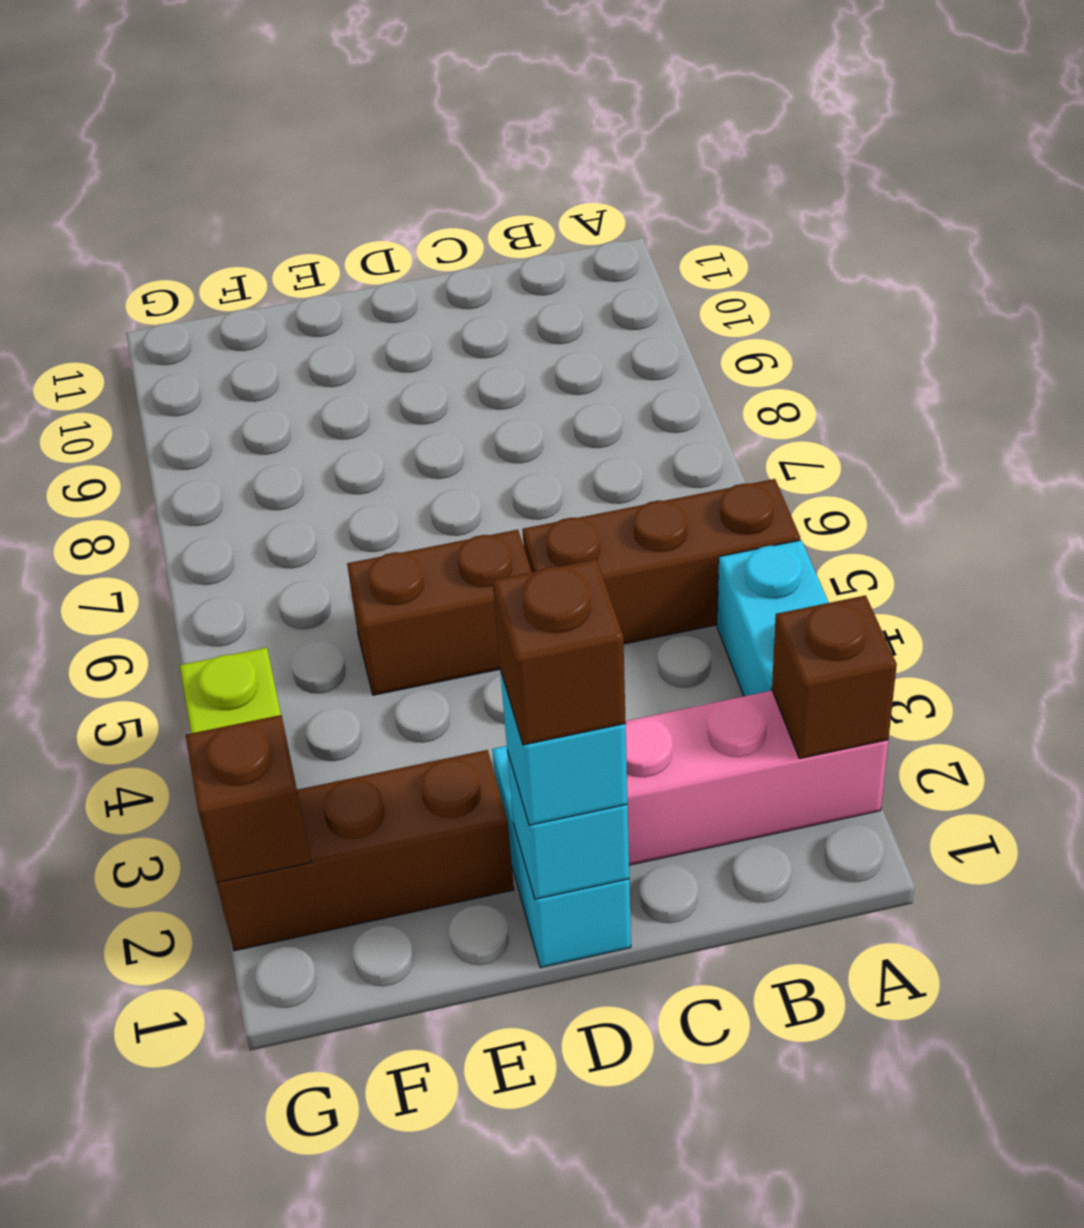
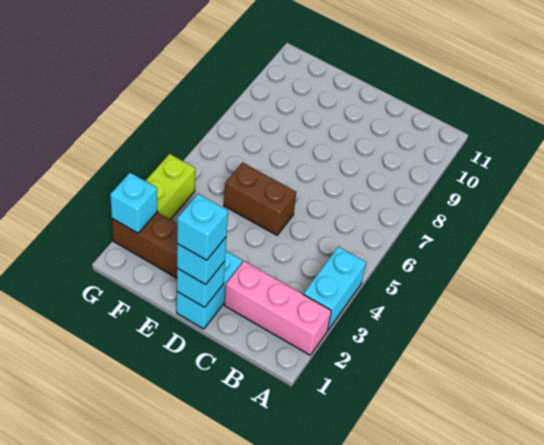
brown brick A2 level 2 -> none
brown brick A5:C5 level 1 -> none
brown brick D1 level 4 -> cyan brick D1 level 4
brown brick G2 level 2 -> cyan brick G2 level 2

